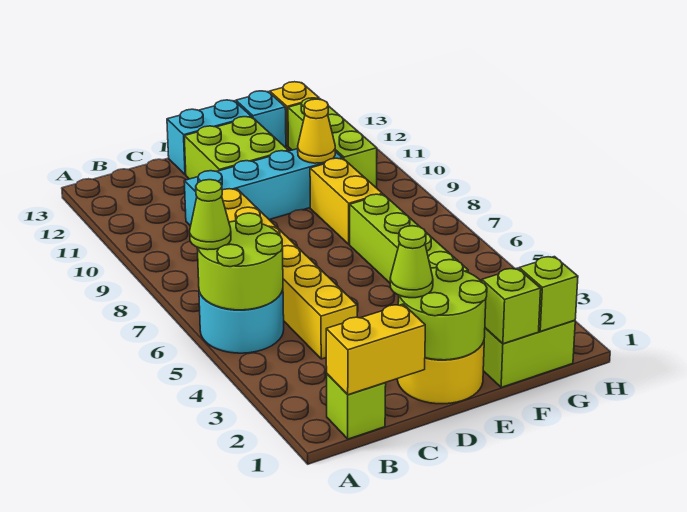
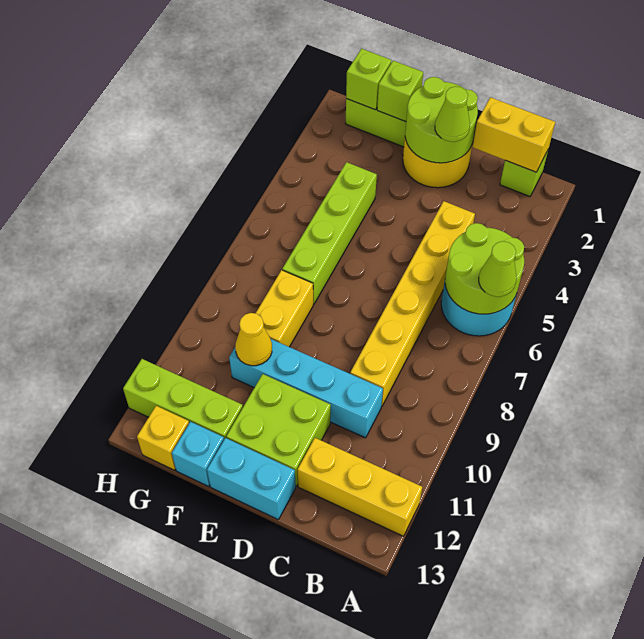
none -> yellow brick A12:C12 level 1
lime brick G10:G12 level 1 -> lime brick F12:H12 level 1

